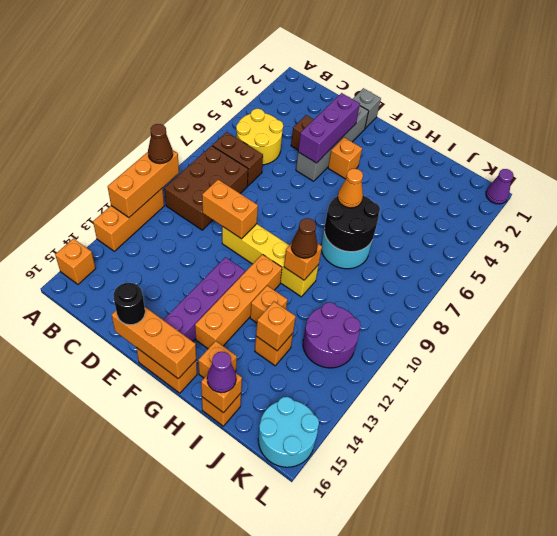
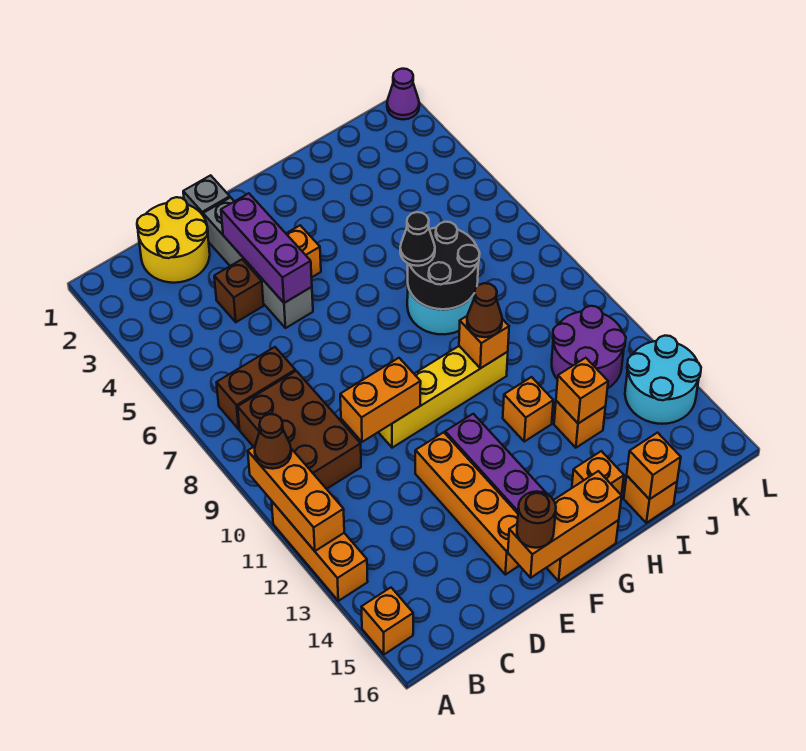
yellow round brick B5:C6 level 1 -> yellow round brick C1:D2 level 1
black round brick E16 level 3 -> brown round brick E16 level 3
orange brick G11:G14 level 1 -> orange brick E12:E15 level 1
orange cone H7 level 3 -> black cone H7 level 3
purple cone I16 level 3 -> none
cyan round brick K15:L16 level 1 -> cyan round brick K13:L14 level 1

